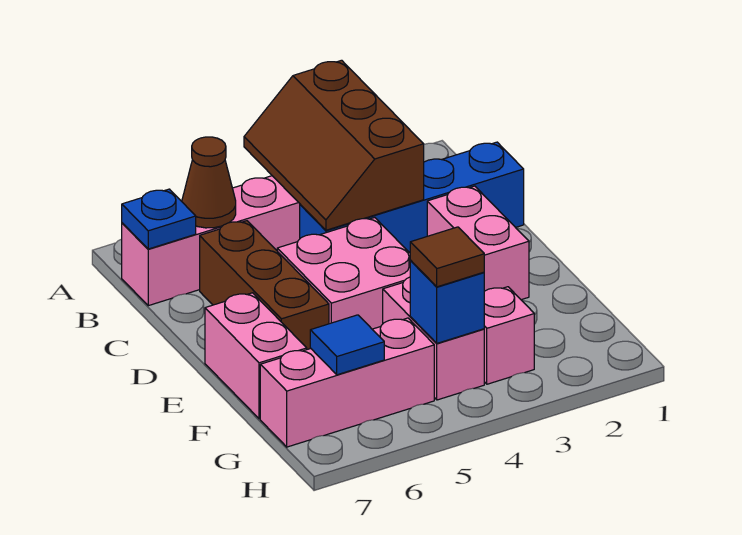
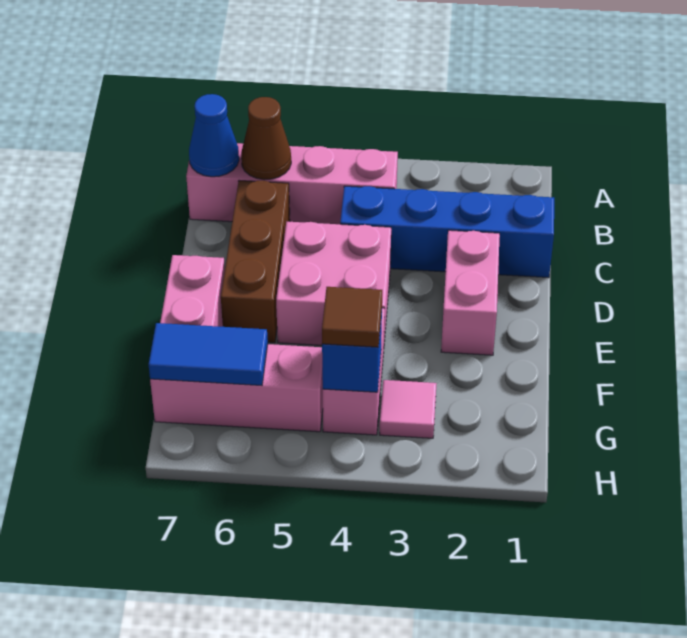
brown slope A3:C4 level 2 top 3 -> none
blue plate B7 level 2 -> blue cone B7 level 2
pink brick G3 level 1 -> pink tile G3 level 1
blue tile G6 level 2 -> blue tile G6:G7 level 2

